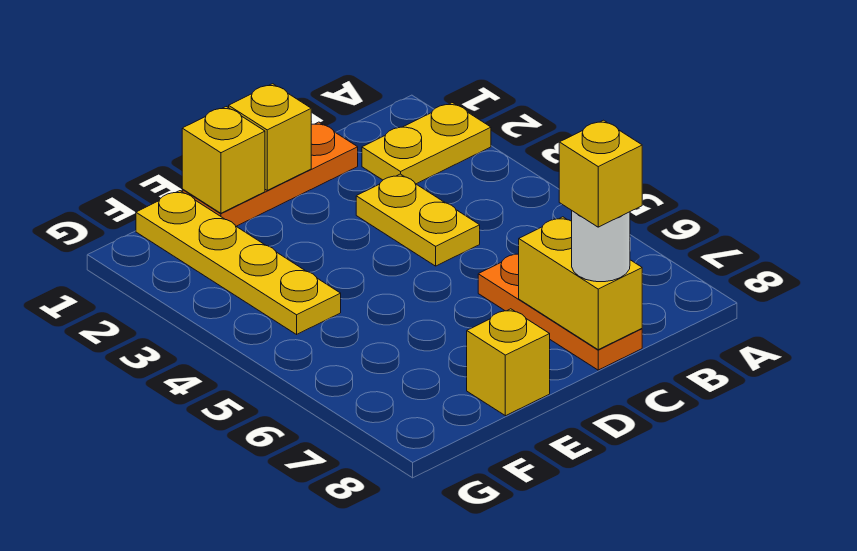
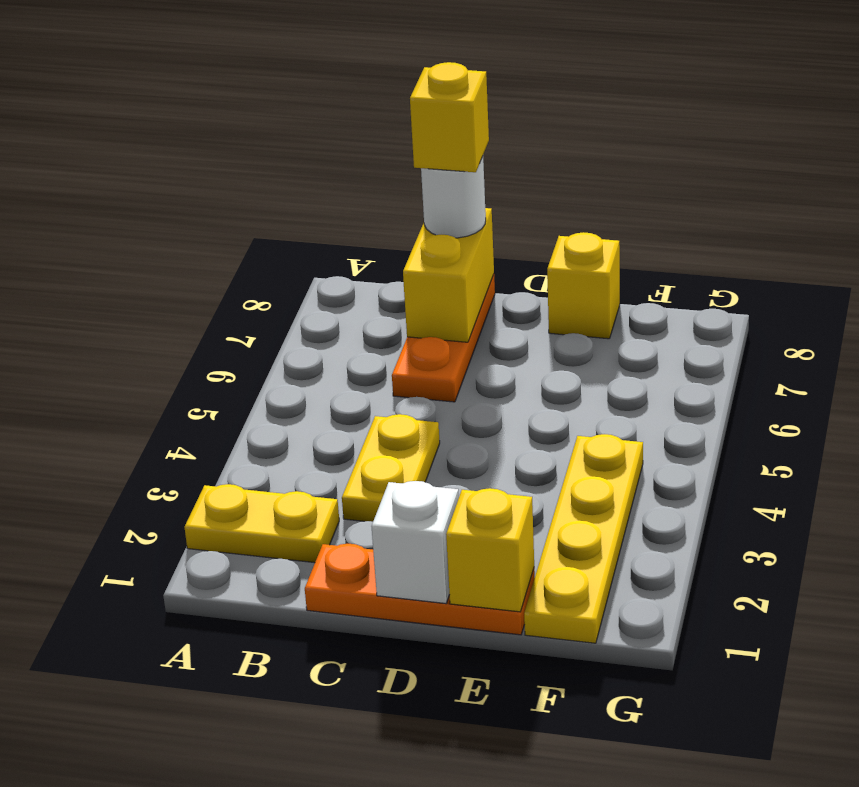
yellow brick D1 level 2 -> white brick D1 level 2

